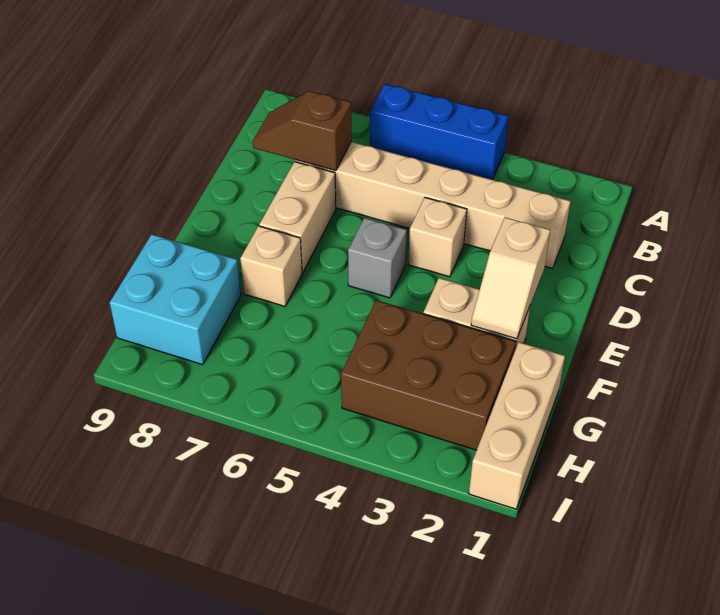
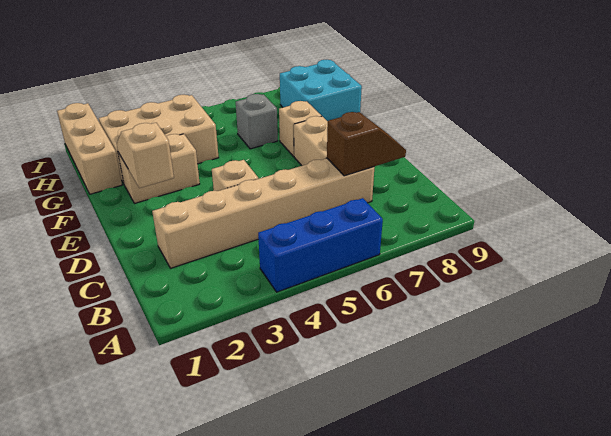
grey brick E5 level 1 -> grey brick G6 level 1
brown brick G2:H4 level 1 -> tan brick G2:H4 level 1

